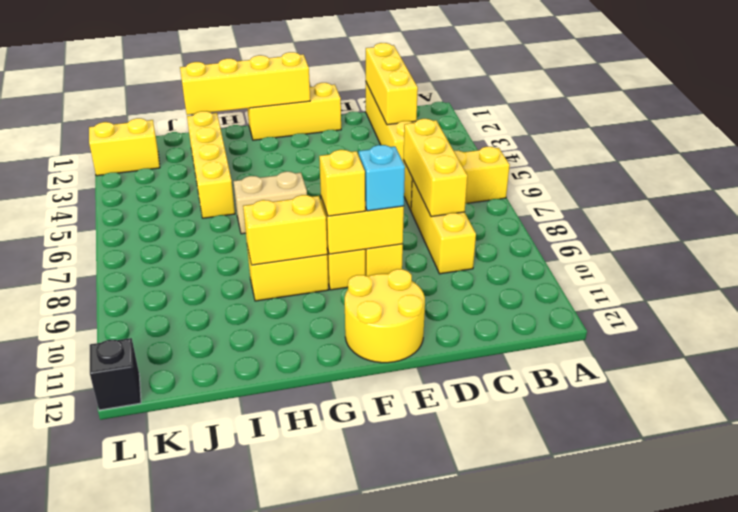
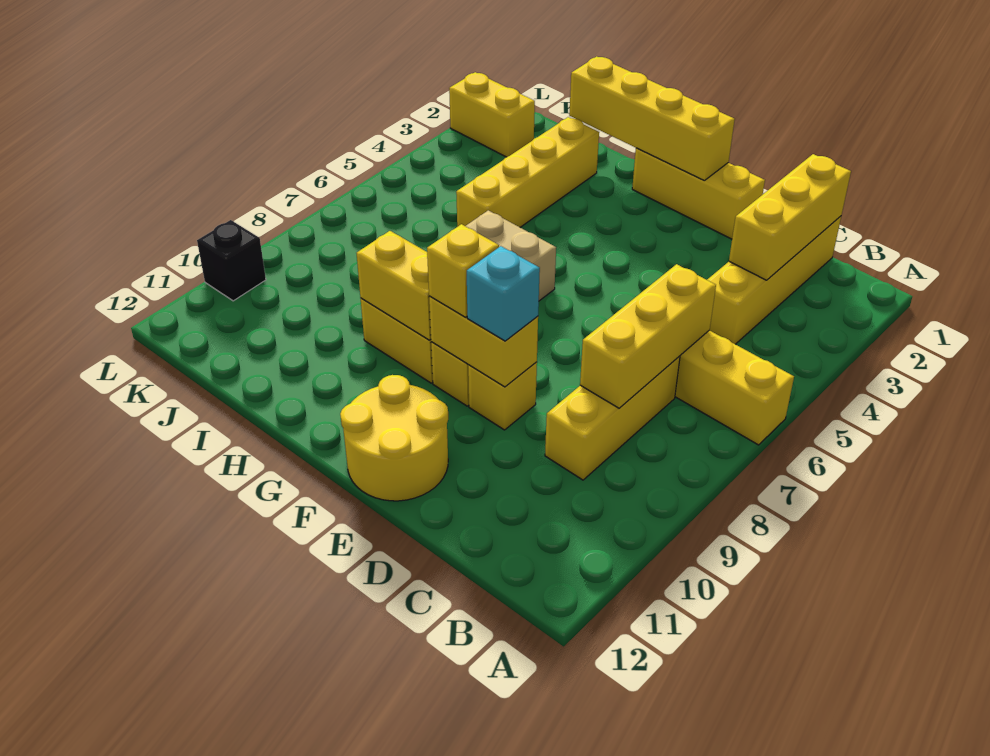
black brick L12 level 1 -> black brick L10 level 1

